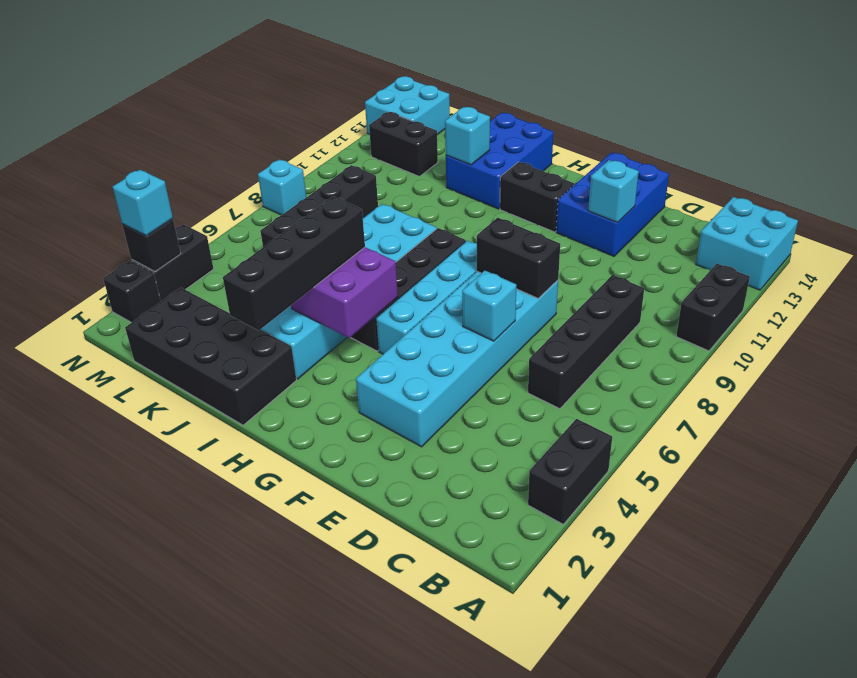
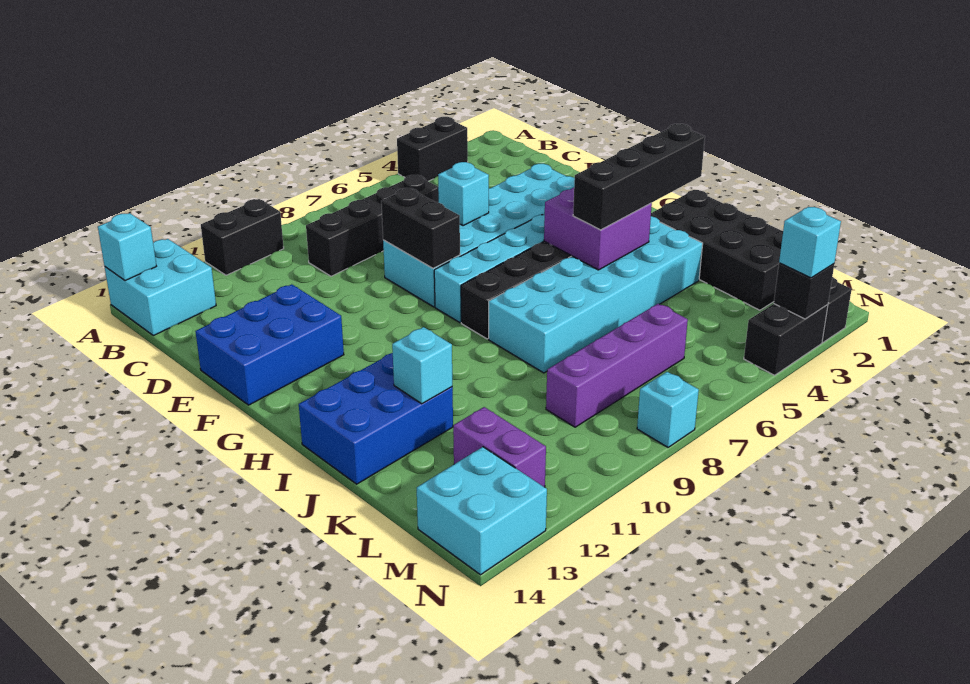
cyan brick E12 level 2 -> cyan brick A14 level 2
black brick G12:H12 level 1 -> none
black brick L6:L9 level 1 -> purple brick L6:L9 level 1
black brick L12:M12 level 1 -> purple brick L12:M12 level 1

